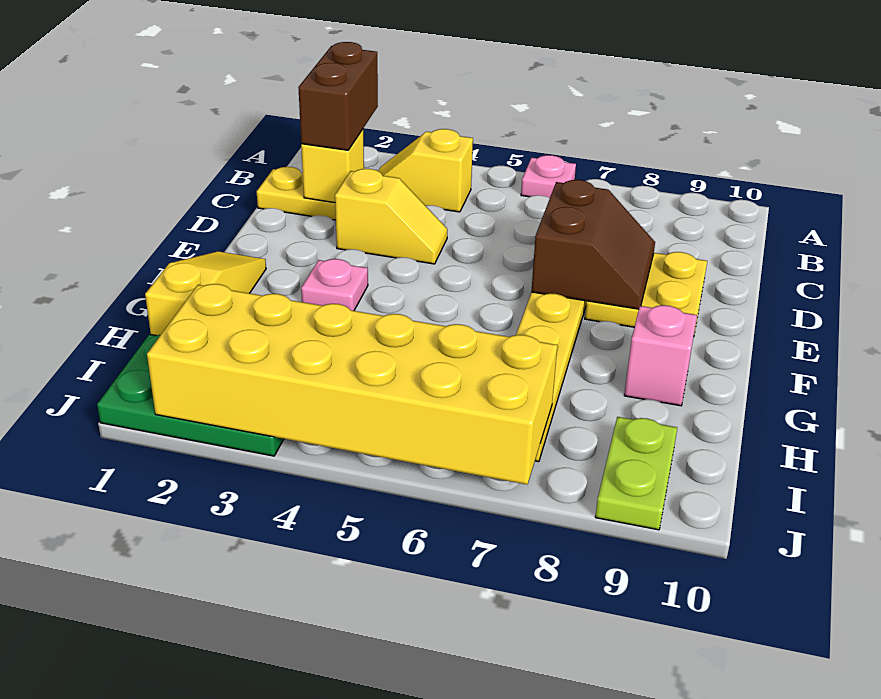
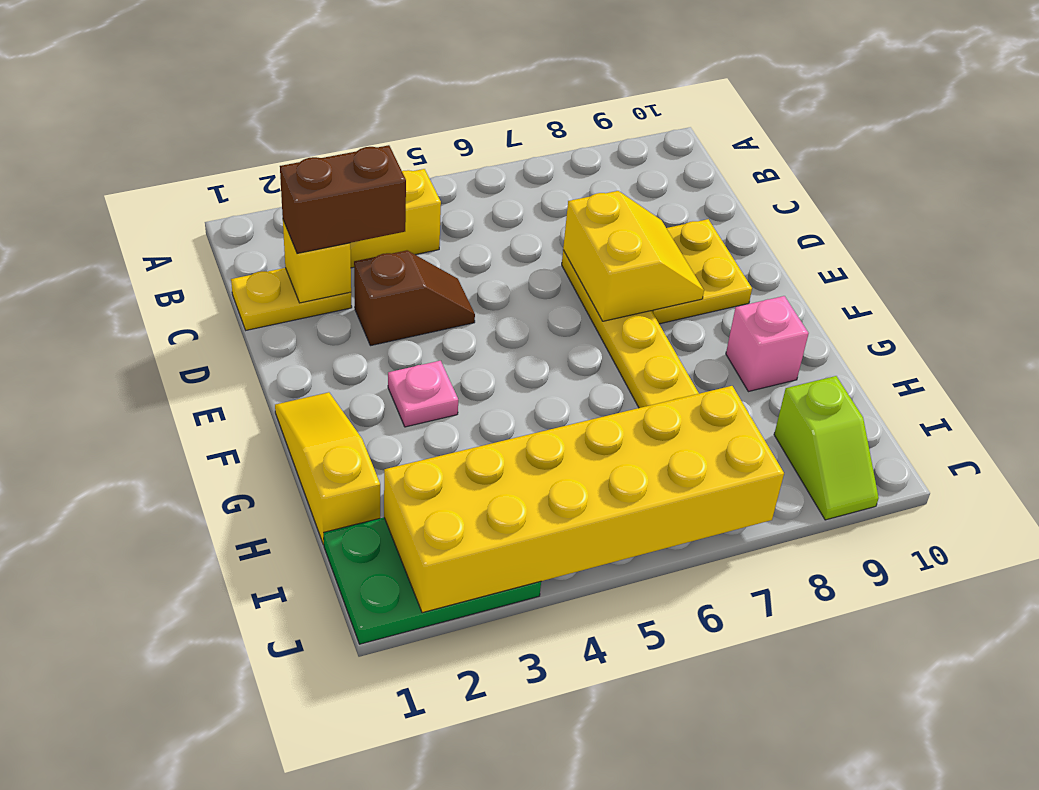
pink plate A6 level 1 -> none
brown brick B2:C2 level 3 -> brown brick C2:C3 level 3
yellow slope D3:D4 level 1 top 3 -> brown slope D3:D4 level 1 top 3
brown slope D7:E8 level 2 top 7 -> yellow slope D7:E8 level 2 top 7
lime plate I9:J9 level 1 -> lime slope I9:J9 level 1 top I

